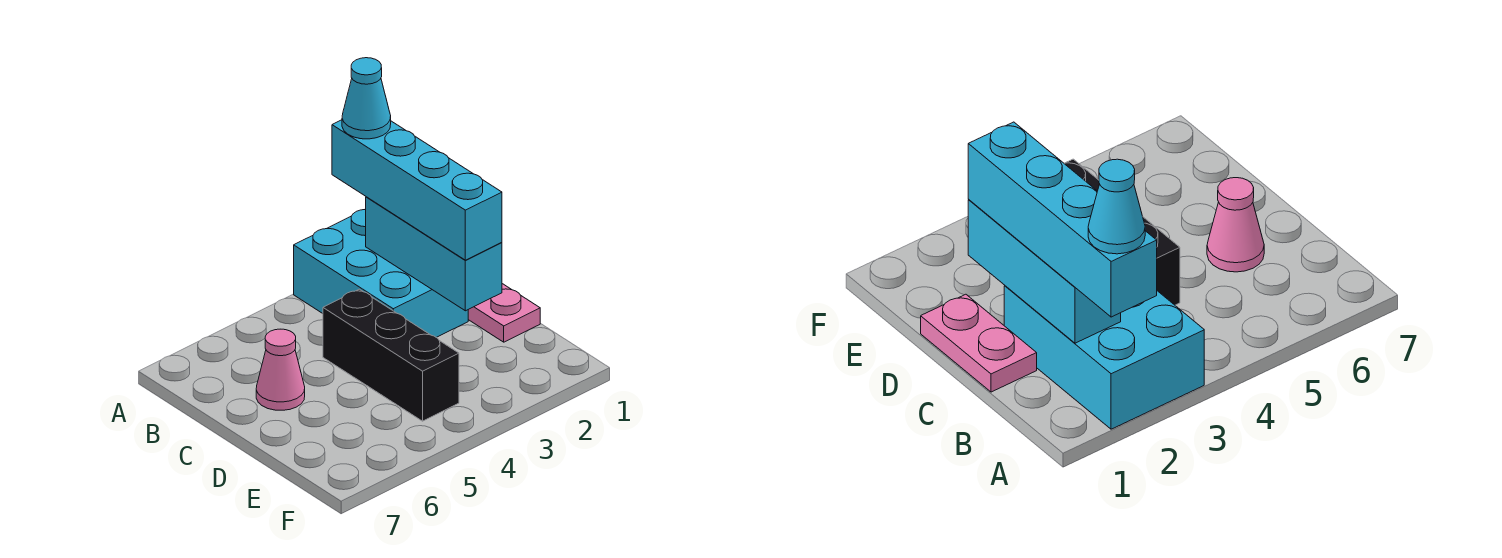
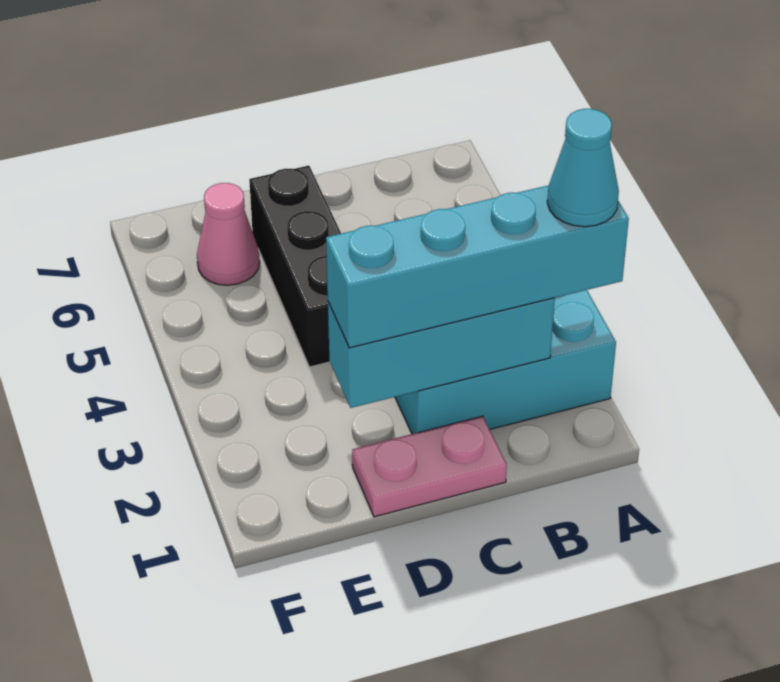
black brick C4:E4 level 1 -> black brick D4:D6 level 1
pink cone C6 level 1 -> pink cone E6 level 1

